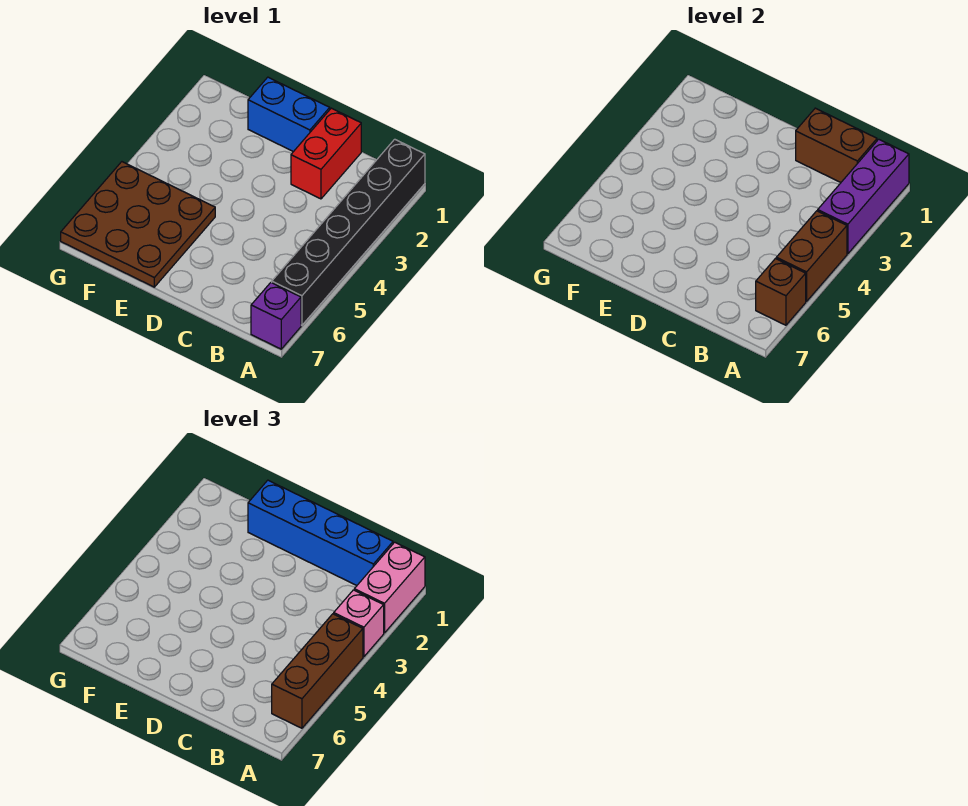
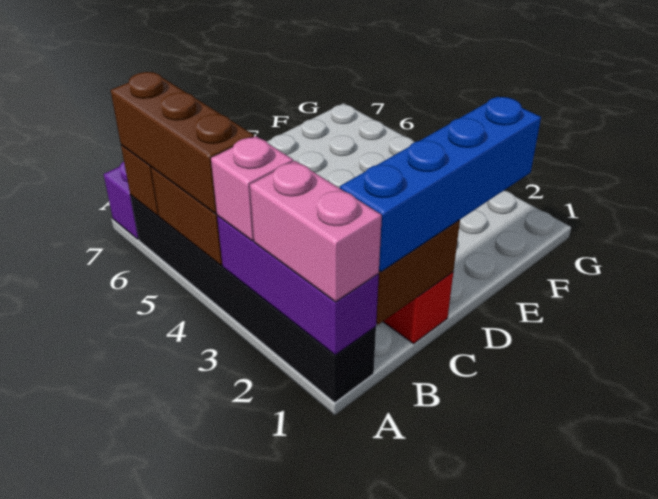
blue brick D1:E1 level 1 -> none
brown plate E5:G7 level 1 -> none

